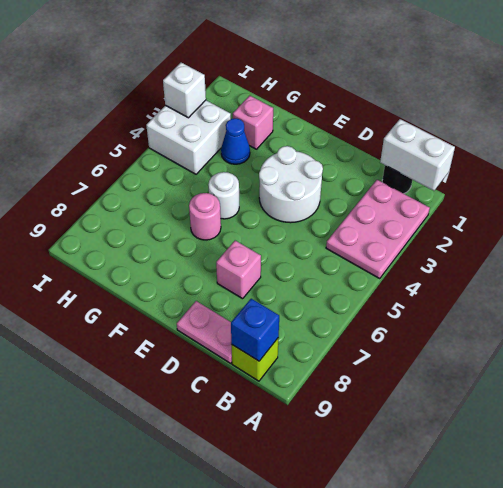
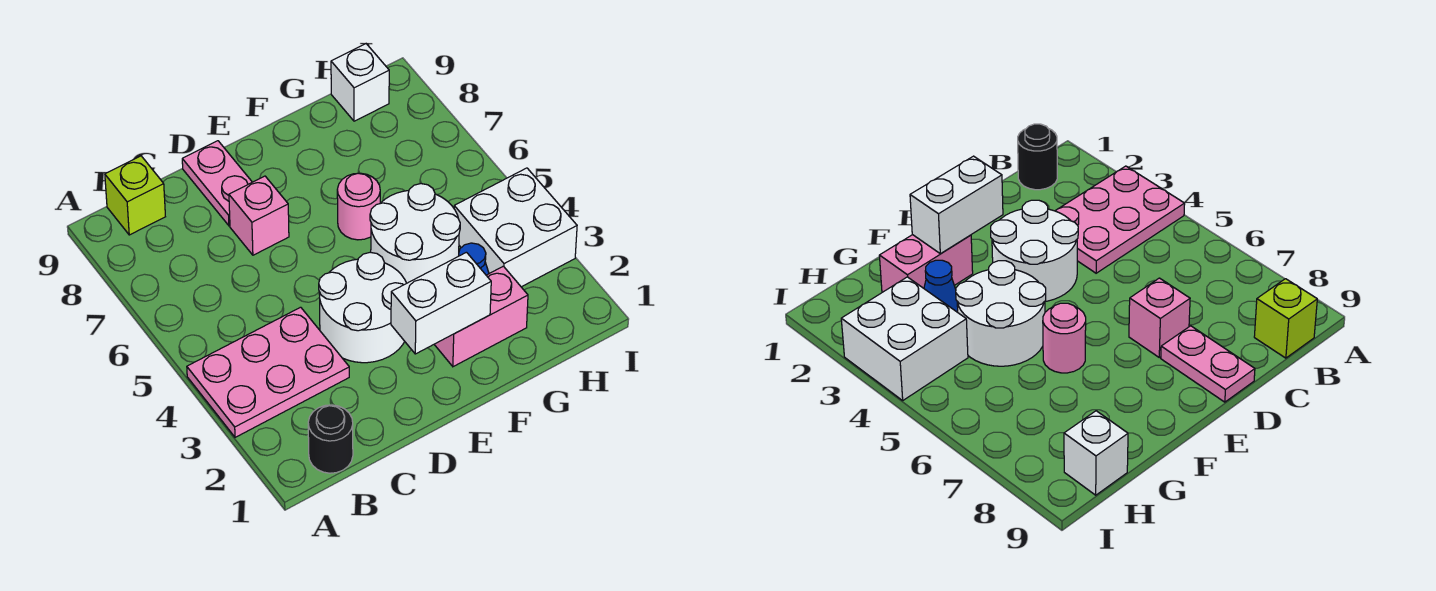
white brick A1:B1 level 2 -> white brick E2:F2 level 2
pink plate A2:B4 level 1 -> pink plate A3:C4 level 1
blue brick B9 level 2 -> none
pink plate C9:D9 level 1 -> pink plate D8:D9 level 1
white round brick F5 level 1 -> white round brick F4:G5 level 1
pink brick G2 level 1 -> pink brick F2:G2 level 1
white brick I3 level 2 -> white brick H9 level 1

